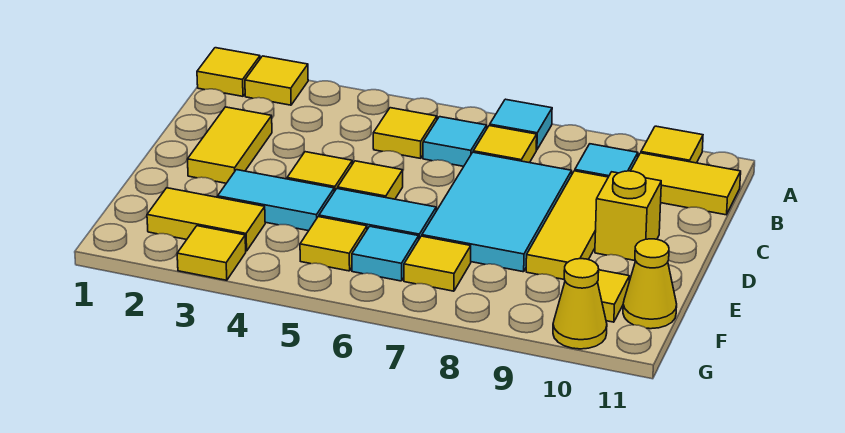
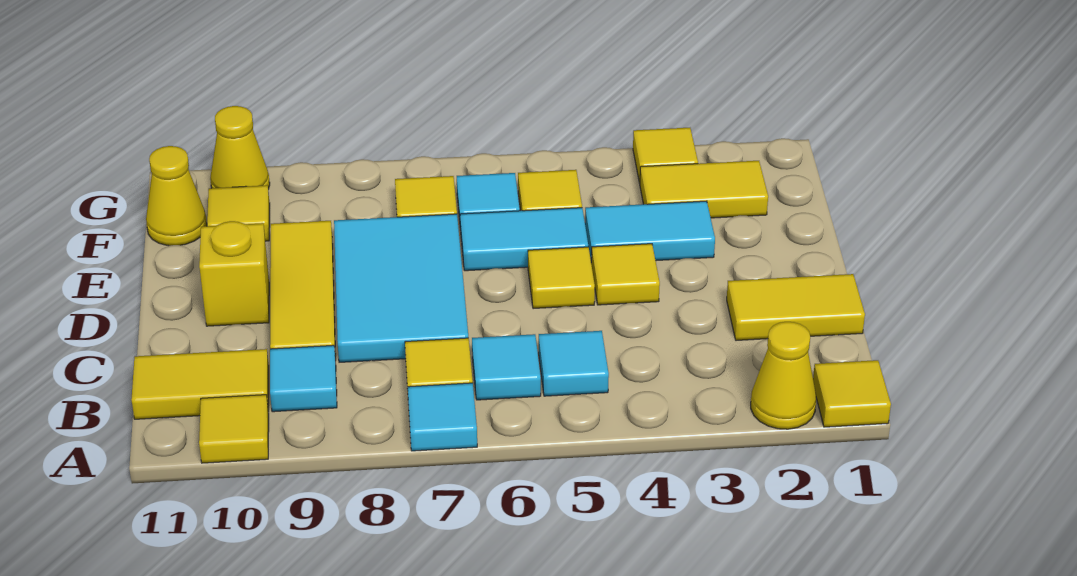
yellow tile A2 level 1 -> yellow cone A2 level 1
yellow tile B5 level 1 -> cyan tile B5 level 1
yellow tile C2:D2 level 1 -> yellow tile C1:C2 level 1

